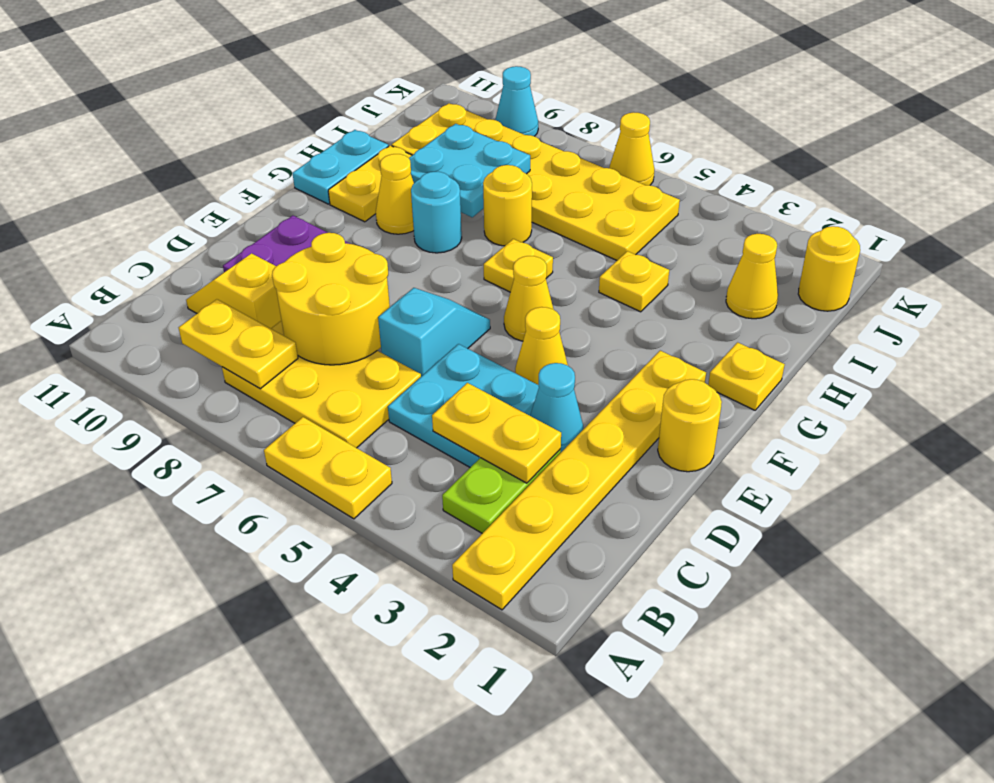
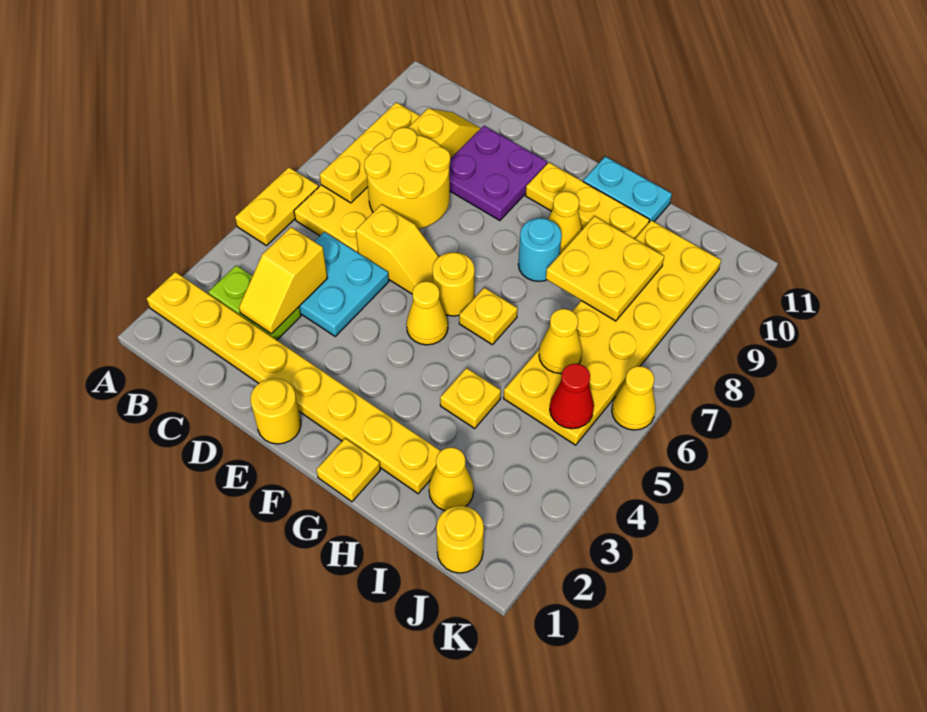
yellow plate A2:F2 level 1 -> yellow plate A2:H2 level 1
yellow plate B8:B9 level 2 -> yellow plate B7:B9 level 2
yellow plate C3:C4 level 2 -> yellow slope C3:C4 level 2 top 4
cyan cone D3 level 1 -> none
cyan slope D6:E6 level 1 top D -> yellow slope D6:E6 level 1 top D
yellow cone E4 level 1 -> yellow cone I6 level 2
yellow plate G10:H10 level 1 -> yellow plate F10:H10 level 1
yellow round brick H7 level 1 -> yellow round brick F6 level 1
cyan plate H8:I9 level 2 -> yellow plate H8:I9 level 2
none -> red cone J5 level 2
cyan cone K9 level 1 -> none

